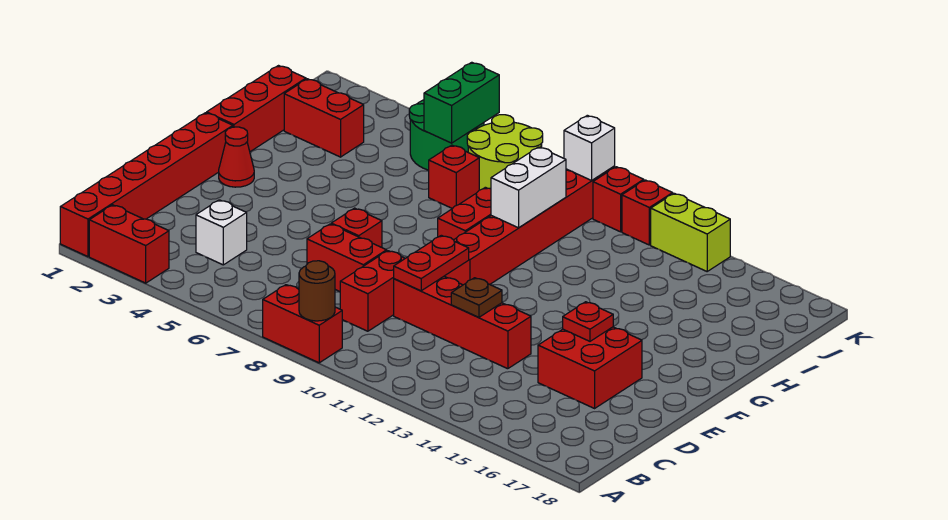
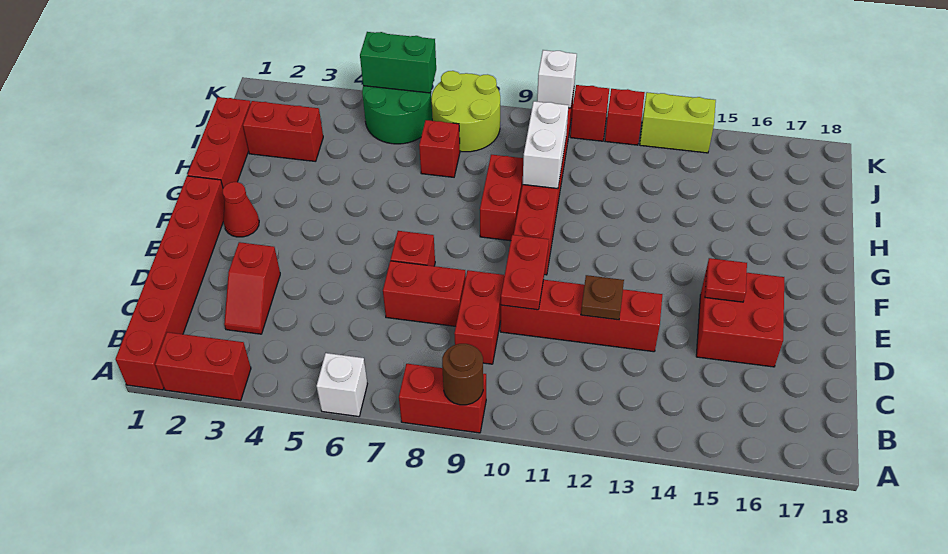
none -> red slope C3:D3 level 1 top D
white brick C4 level 1 -> white brick A6 level 1
green brick J6:K6 level 2 -> green brick K5:K6 level 2

